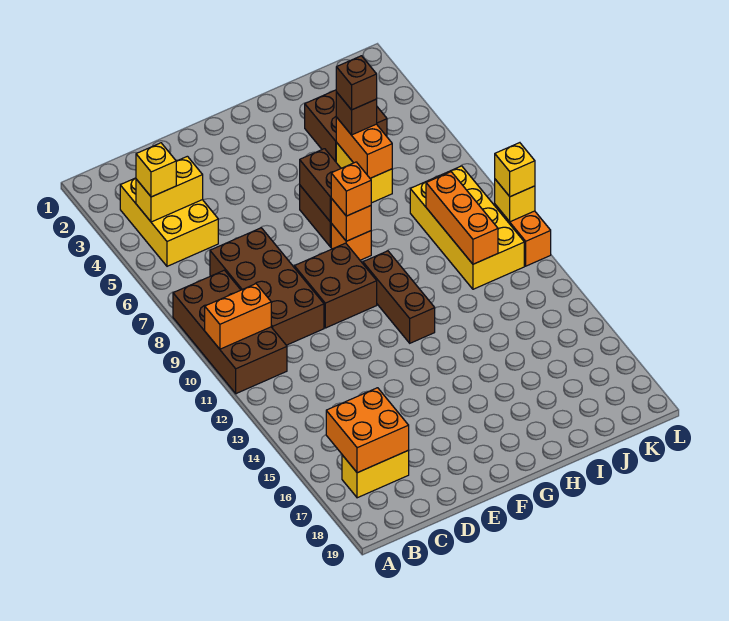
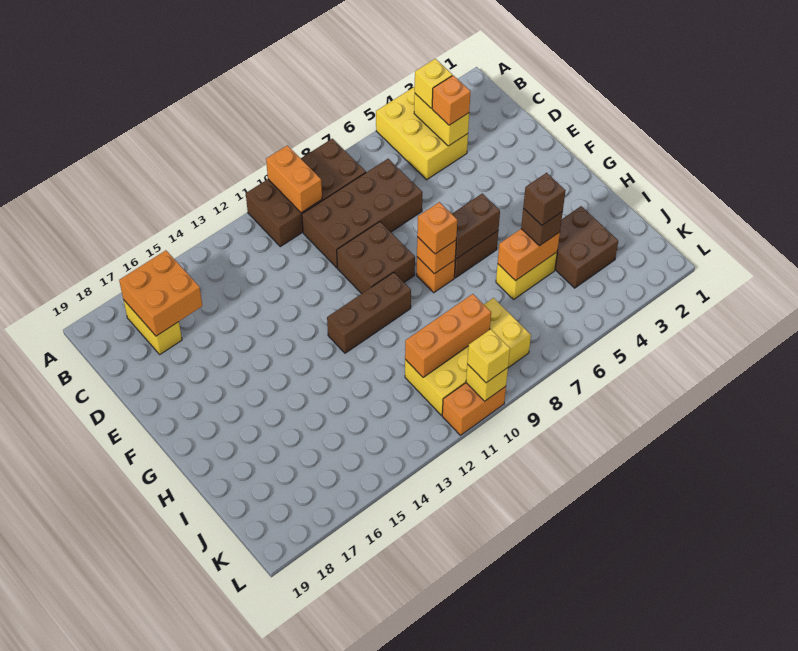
yellow brick B3:C5 level 1 -> yellow brick A4:C5 level 1
none -> orange brick C4 level 3

